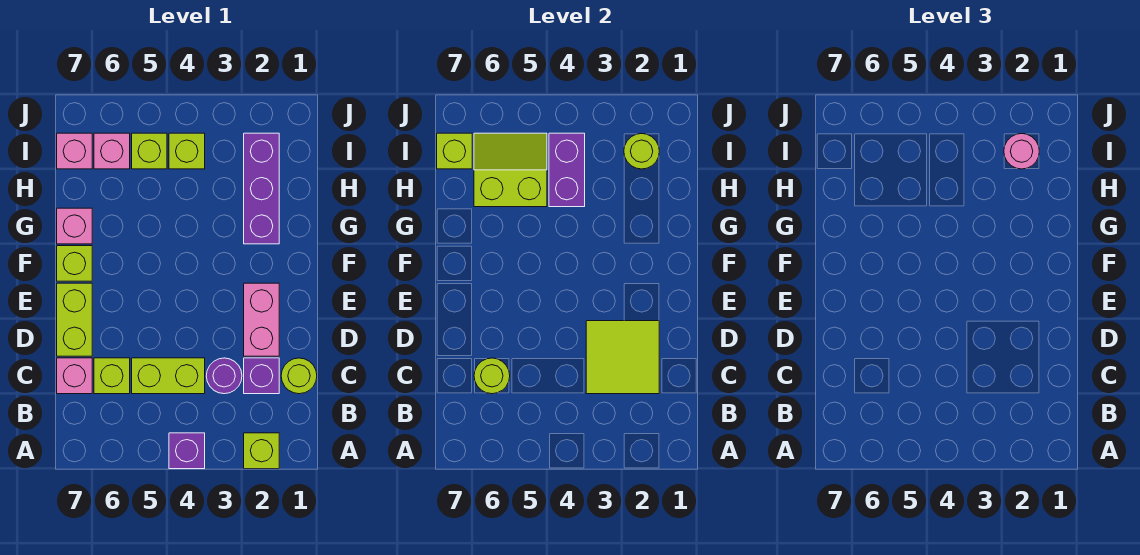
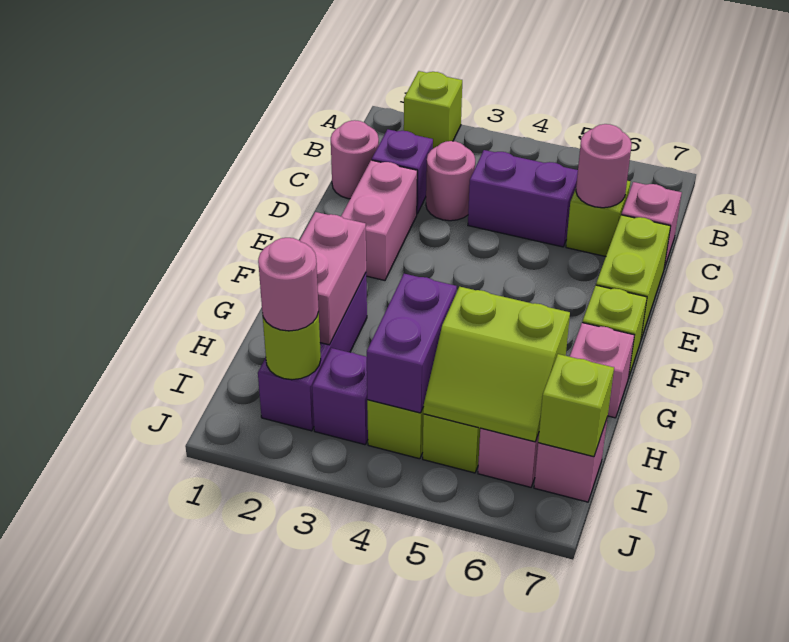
purple brick A4 level 1 -> purple brick I3 level 1
lime round brick C1 level 1 -> pink round brick C1 level 1
lime tile C2:D3 level 2 -> none
purple round brick C3 level 1 -> pink round brick C3 level 1
lime brick C4:C5 level 1 -> purple brick C4:C5 level 1
lime round brick C6 level 2 -> pink round brick C6 level 2
none -> pink brick G2:H2 level 2

